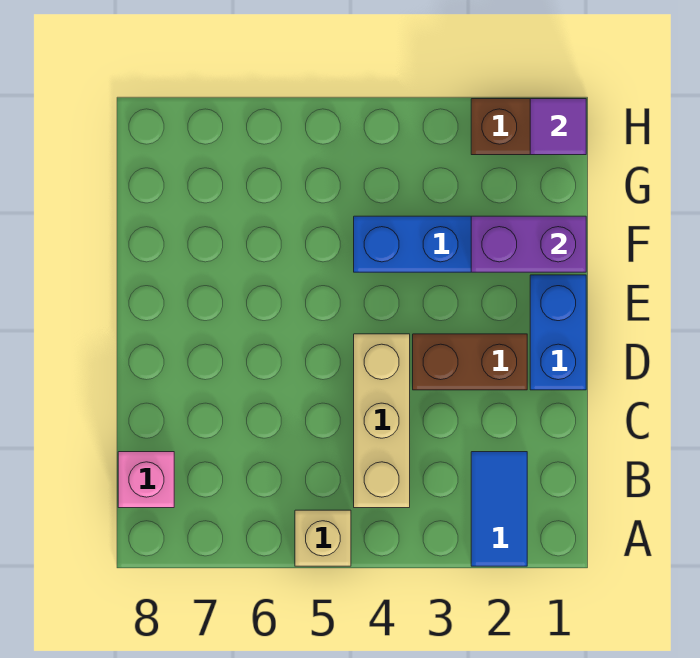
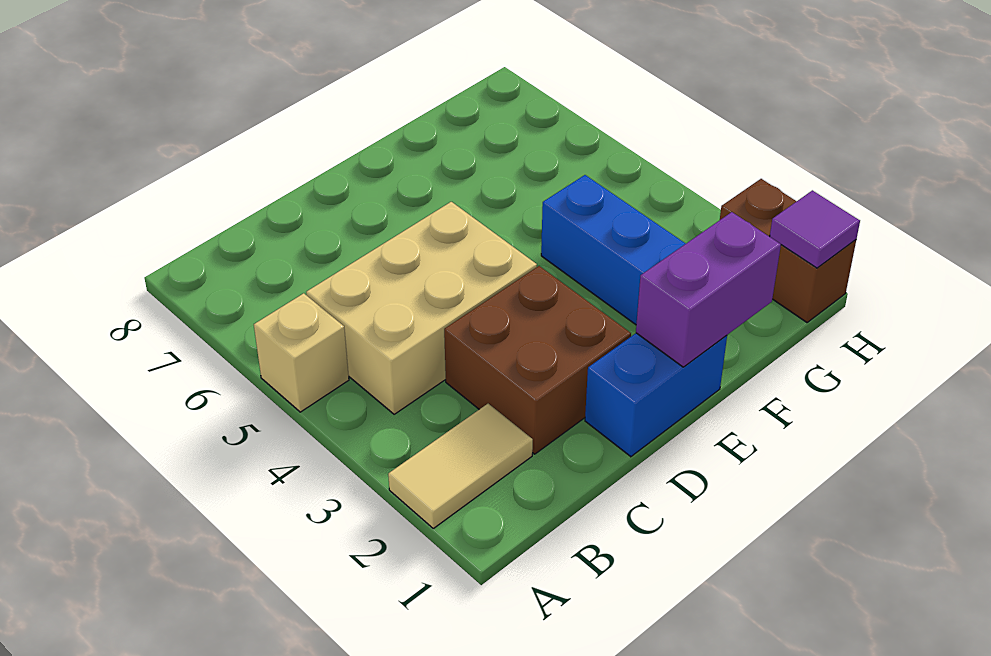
blue tile A2:B2 level 1 -> tan tile A2:B2 level 1
tan brick B4:D4 level 1 -> tan brick B4:D5 level 1
pink brick B8 level 1 -> none
brown brick D2:D3 level 1 -> brown brick C2:D3 level 1
purple brick F1:F2 level 2 -> purple brick E1:F1 level 2

